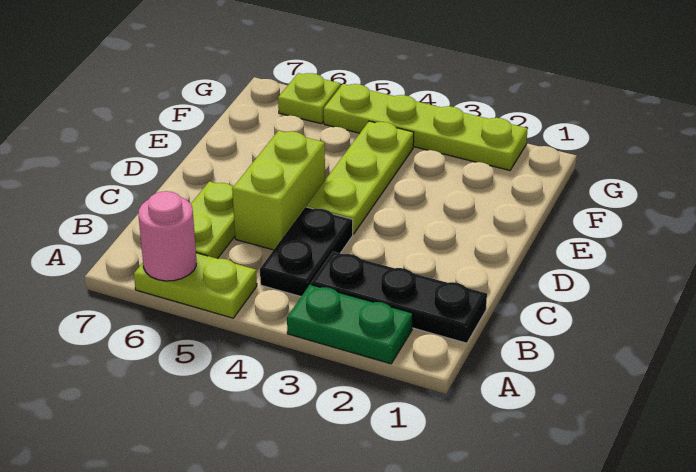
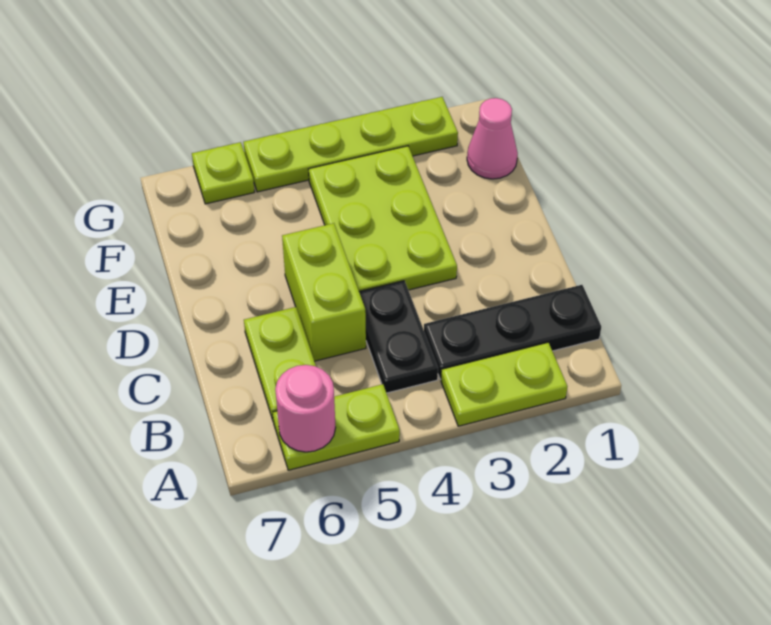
green plate A2:A3 level 1 -> lime plate A2:A3 level 1
lime plate D4:F4 level 1 -> lime plate D3:F4 level 1
none -> pink cone F1 level 1

